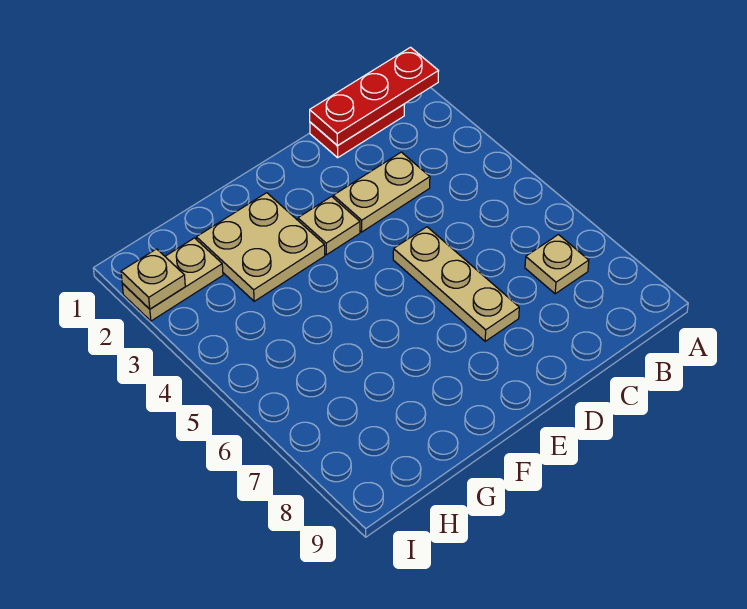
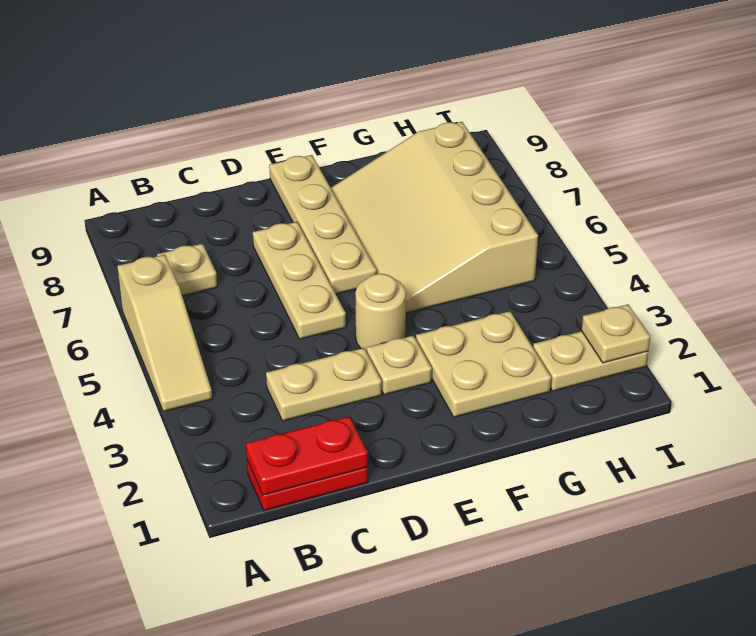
red plate A1:C1 level 2 -> red plate B1:C1 level 2
none -> tan slope A4:A6 level 1 top 6
none -> tan round brick E4 level 1
none -> tan plate E6:E9 level 1
none -> tan slope F5:H8 level 1 top H

